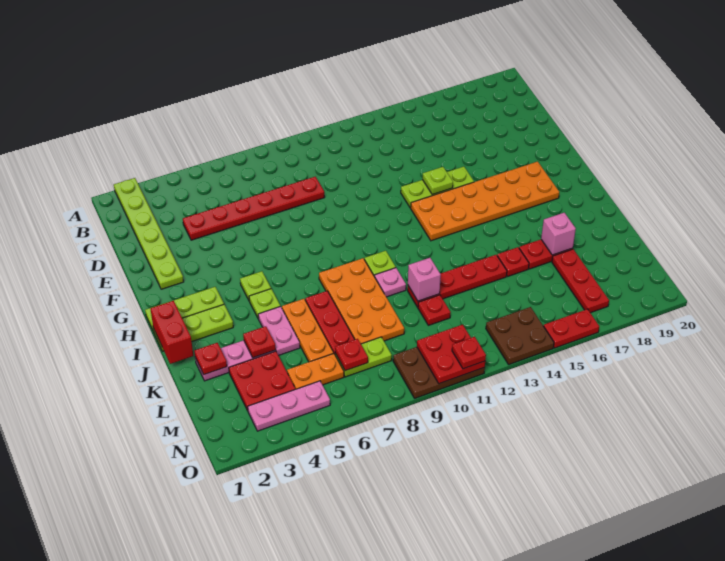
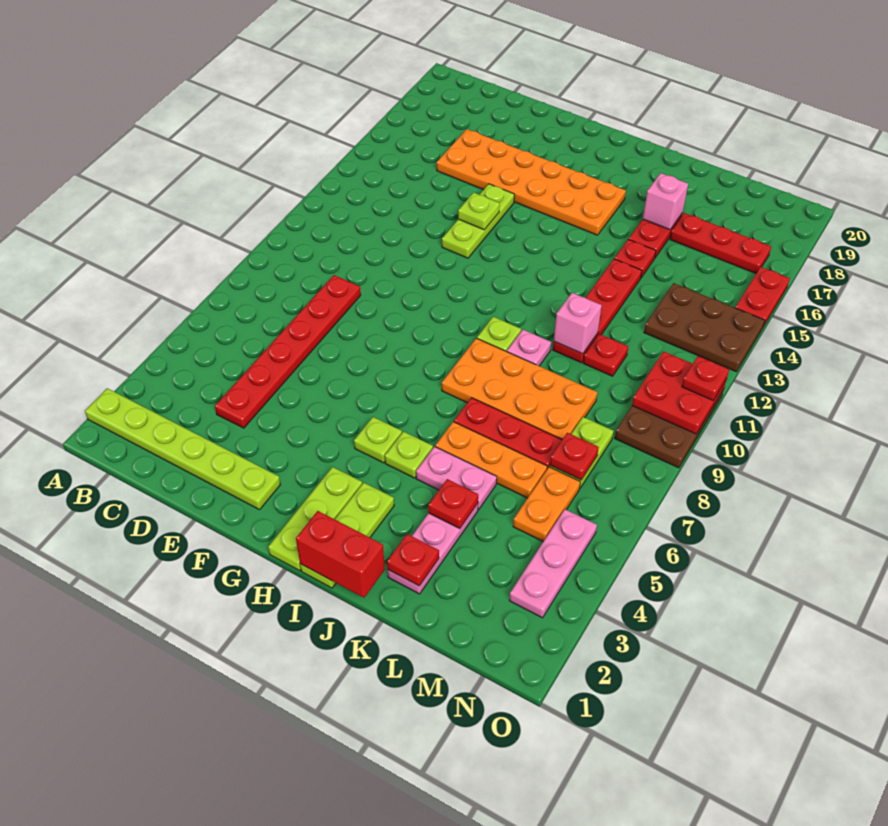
orange plate G13:H18 level 1 -> orange plate D16:I17 level 1
red plate L3:M4 level 1 -> none
brown plate N13:O14 level 1 -> brown plate M13:O14 level 1

